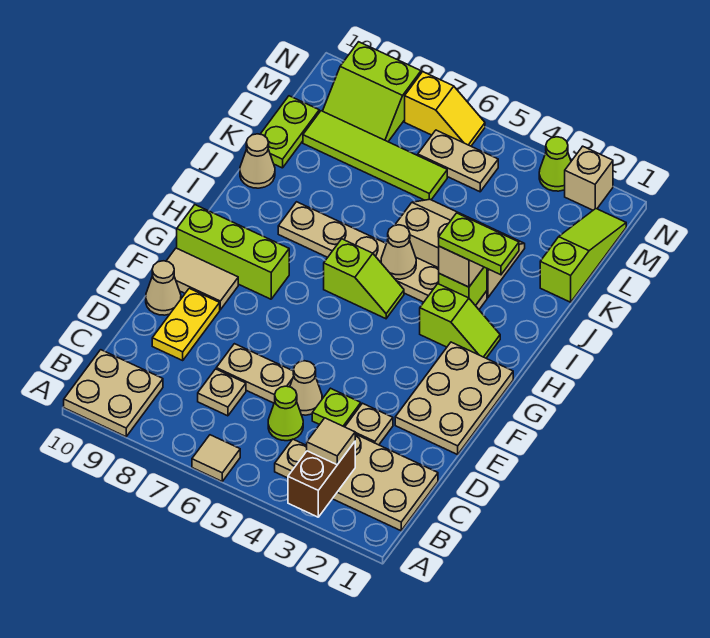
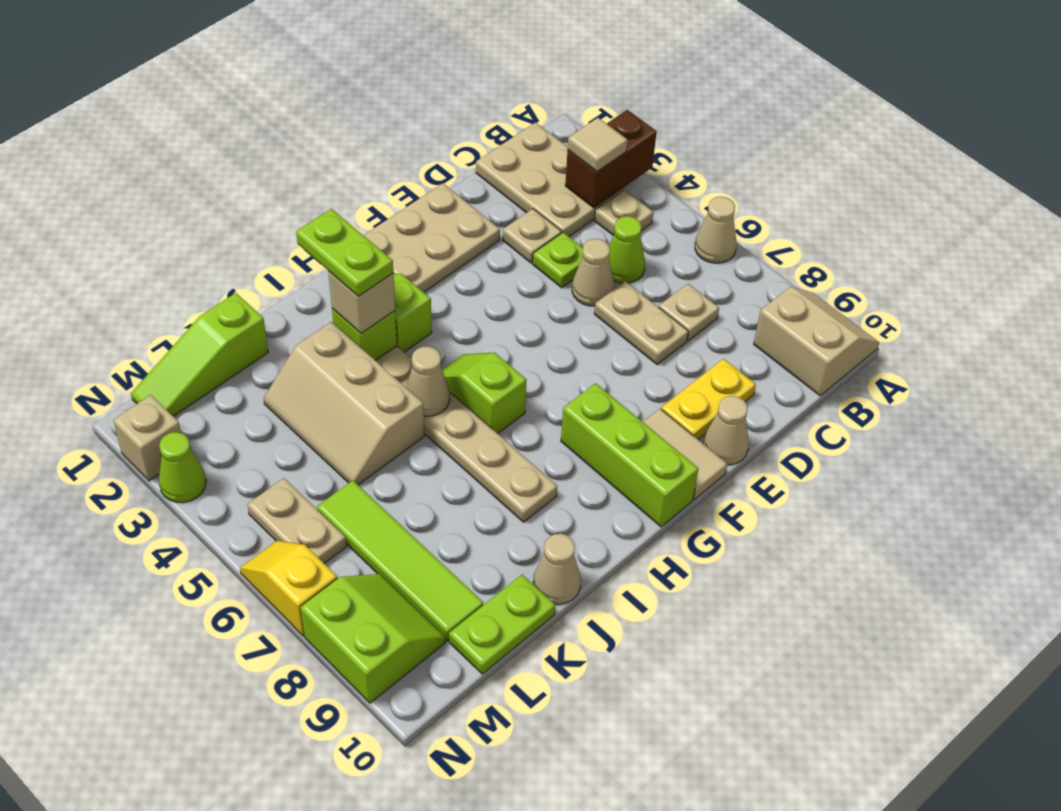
tan tile A6 level 1 -> tan cone A6 level 1
tan plate A9:B10 level 1 -> tan slope A9:B10 level 1 top B

